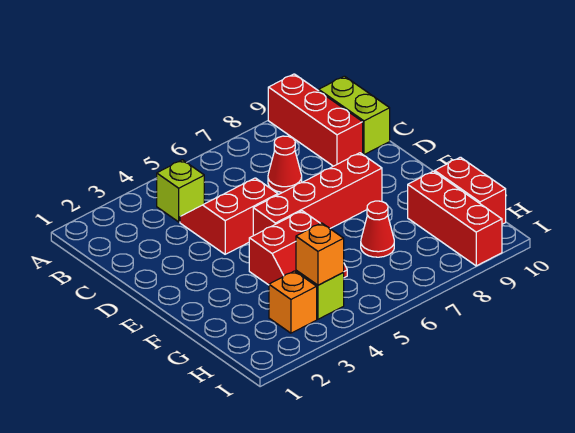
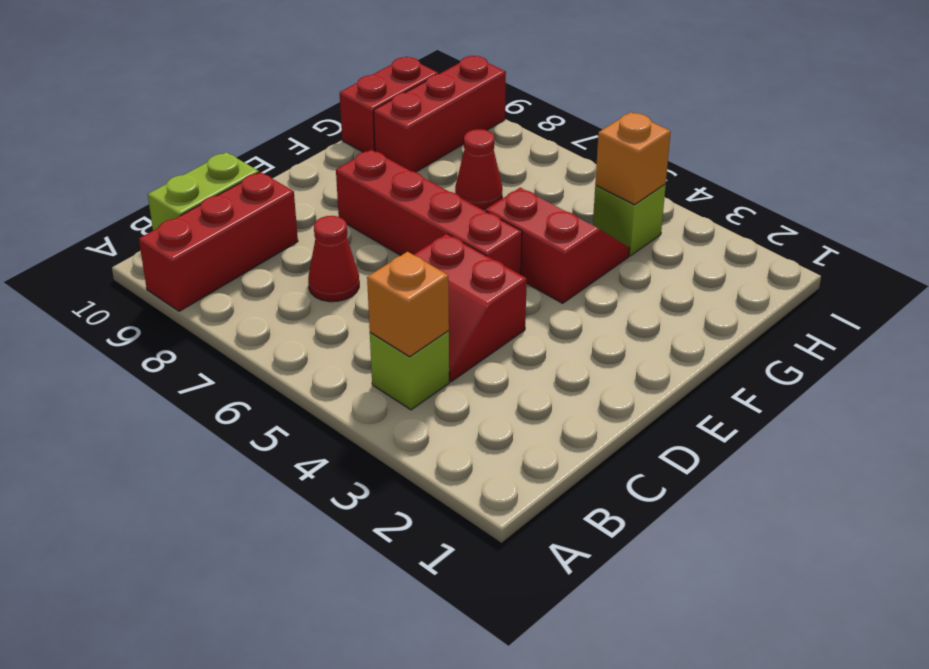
orange brick H3 level 1 -> orange brick B4 level 2

